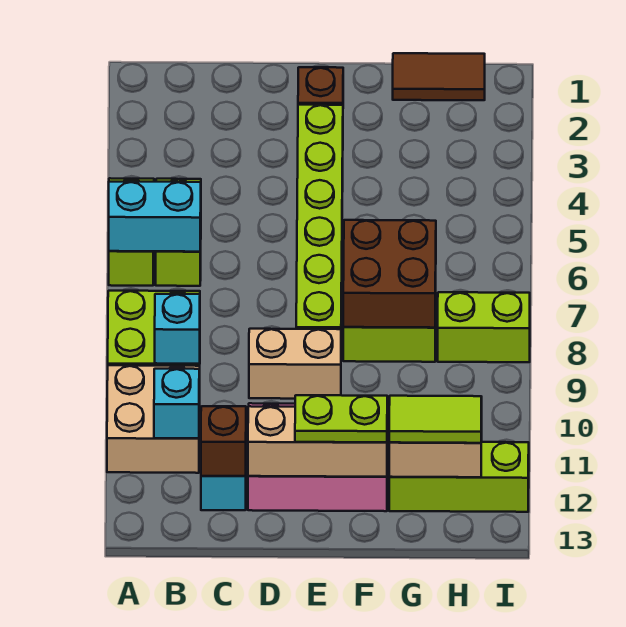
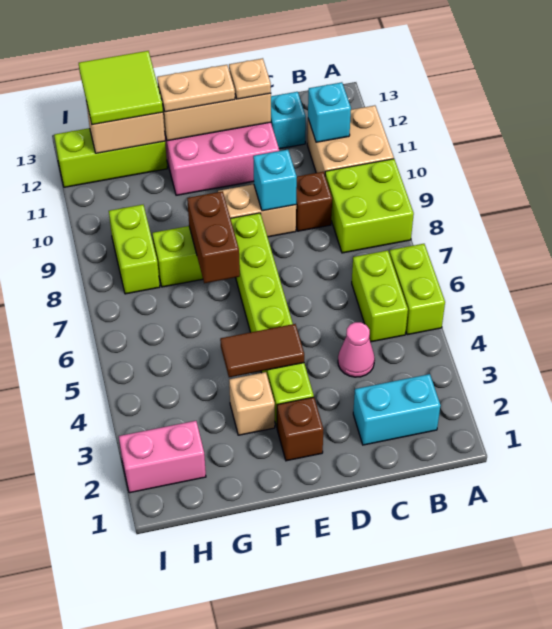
cyan brick A6:B6 level 2 -> cyan brick B2:C2 level 1
cyan brick B9 level 2 -> cyan brick D9 level 2
none -> pink cone C4 level 1
brown brick C12 level 2 -> brown brick C9 level 1
none -> tan plate D12 level 3
lime plate E12:F12 level 3 -> tan plate E12:F12 level 3
none -> tan brick F3 level 1
brown brick F7:G8 level 2 -> brown brick F7:F8 level 2
brown tile G1:H1 level 1 -> brown tile E4:F4 level 2
lime tile G12:H12 level 3 -> lime tile G12:H13 level 3
none -> pink brick H2:I2 level 1
lime brick H8:I8 level 1 -> lime brick H8:H9 level 1

